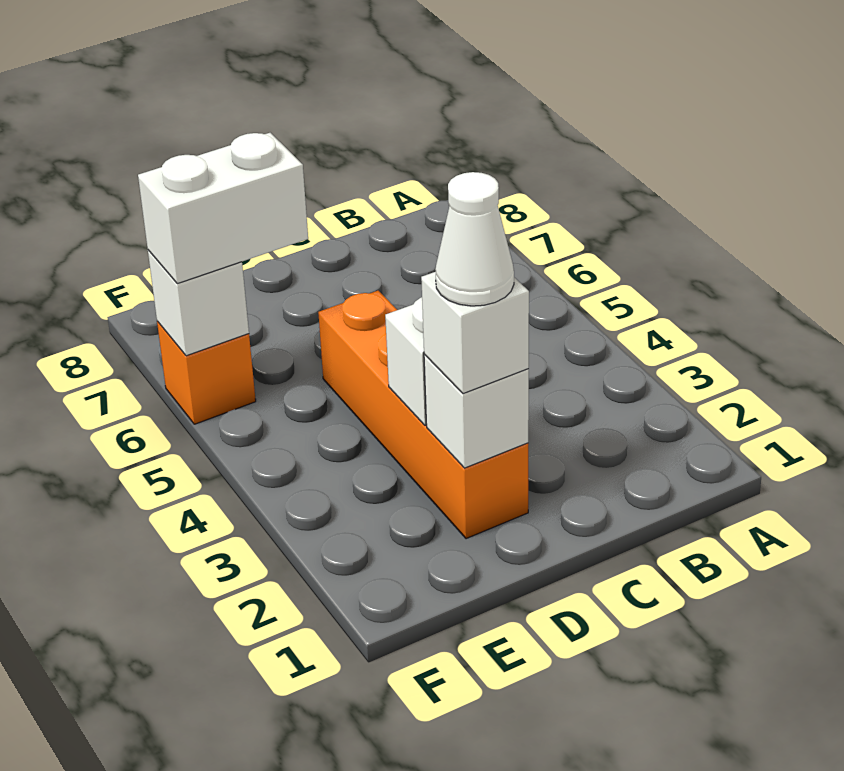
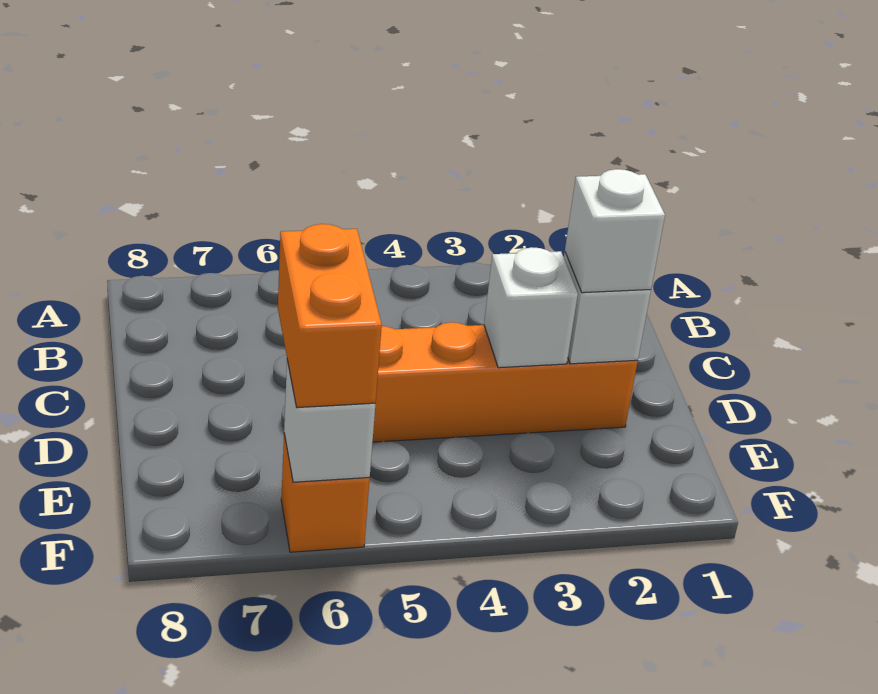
white cone D2 level 4 -> none
white brick E6:F6 level 3 -> orange brick E6:F6 level 3

